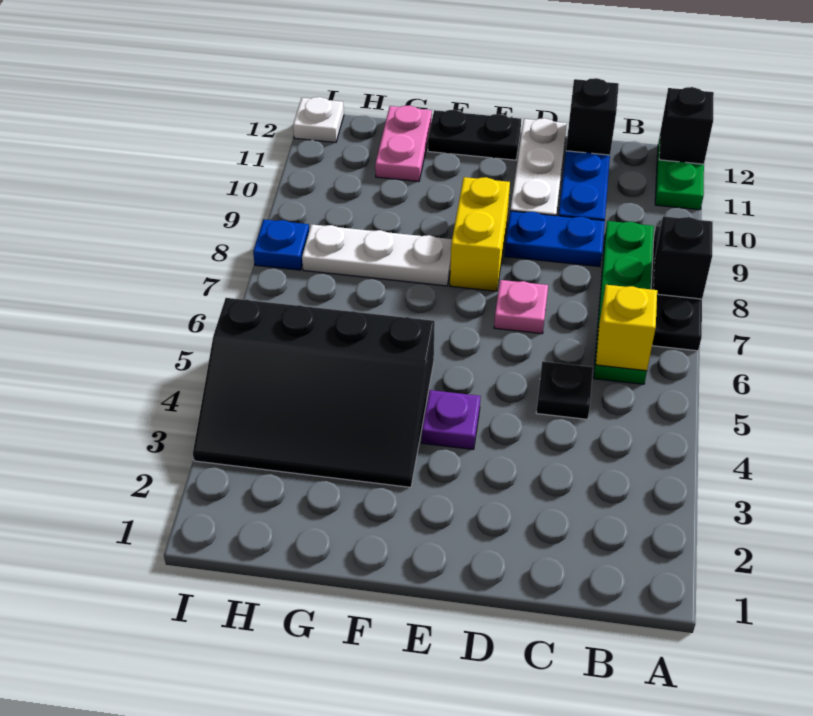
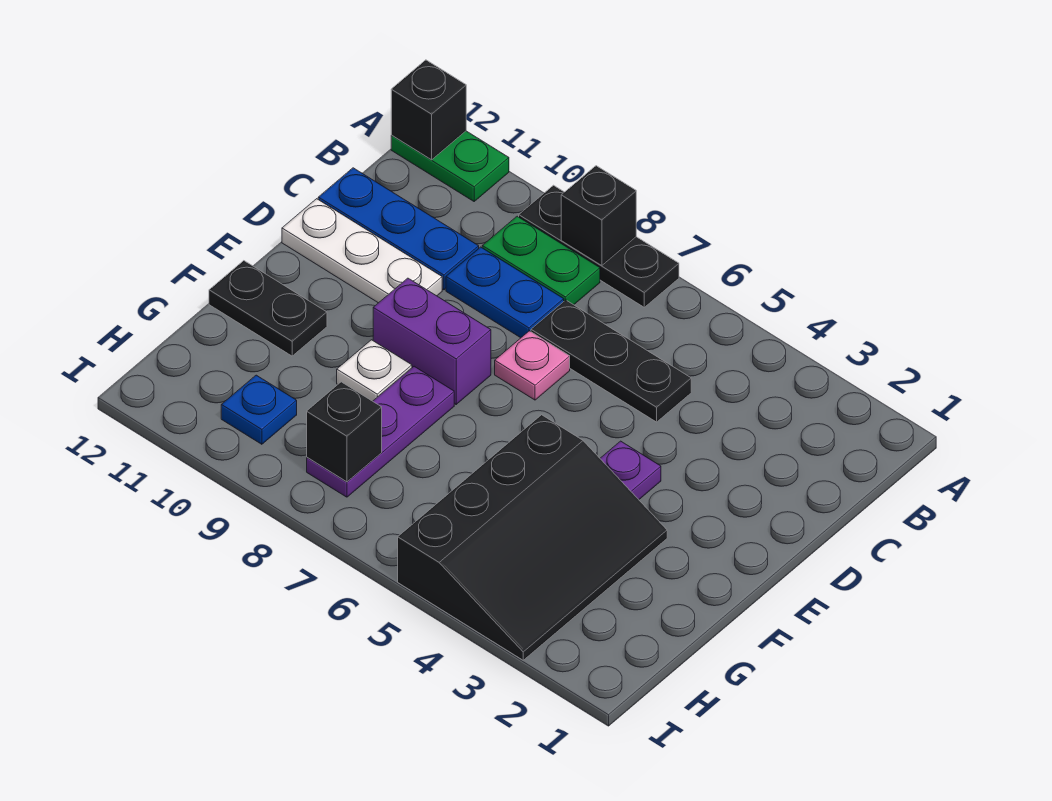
green plate B6:B9 level 1 -> green plate B8:B9 level 1
yellow brick B6 level 2 -> none
black plate C5 level 1 -> black plate C5:C7 level 1
blue plate C9:D9 level 1 -> blue plate C8:C9 level 1
black brick C12 level 2 -> black brick H8 level 2
yellow brick E8:E9 level 1 -> purple brick E8:E9 level 1
black plate E12:F12 level 1 -> black plate F11:F12 level 1
white plate F8:H8 level 1 -> purple plate F8:H8 level 1
pink plate G11:G12 level 1 -> none
blue plate I8 level 1 -> blue plate H10 level 1
white plate I12 level 1 -> white plate F9 level 1

